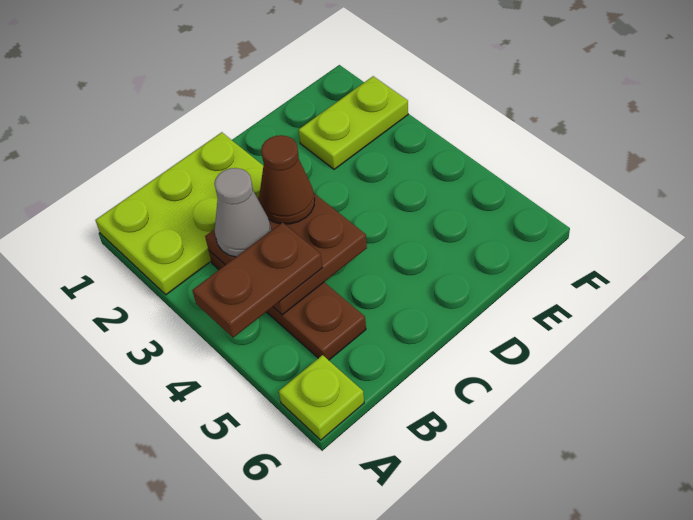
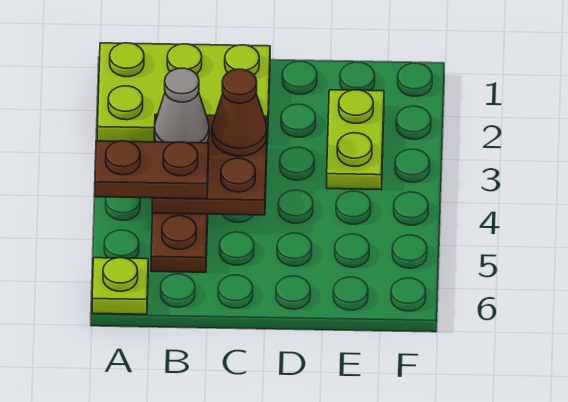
lime plate E2:F2 level 1 -> lime plate E2:E3 level 1

